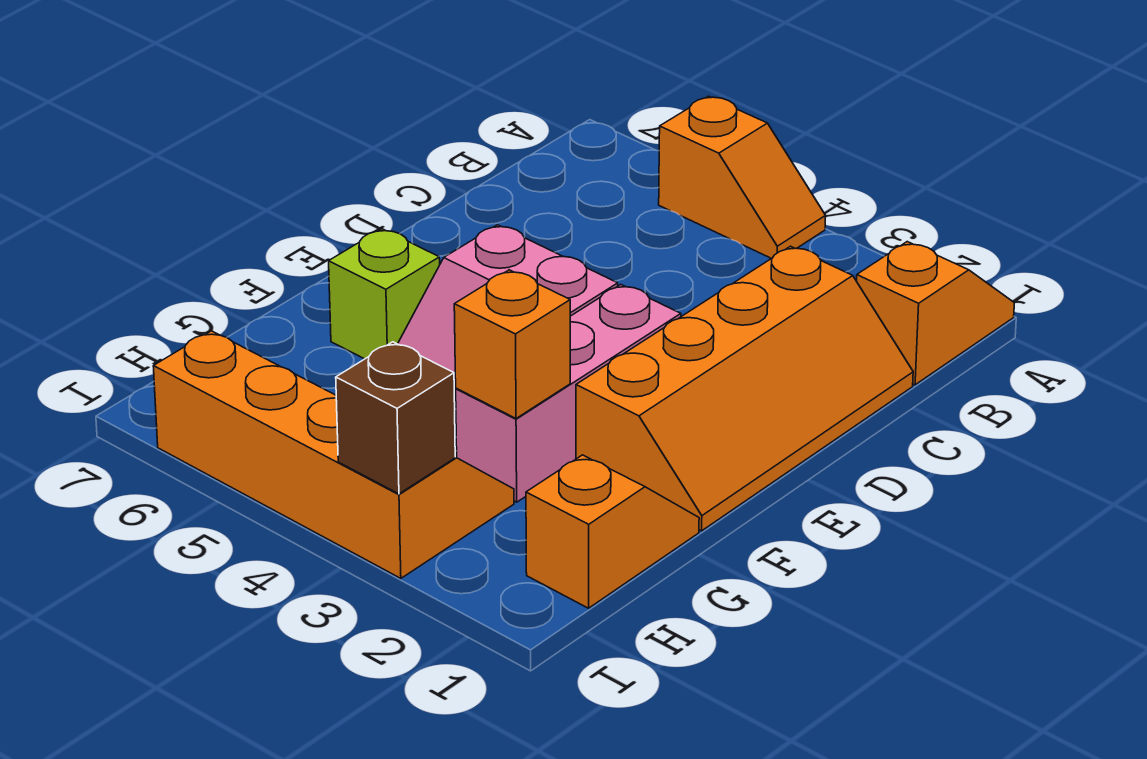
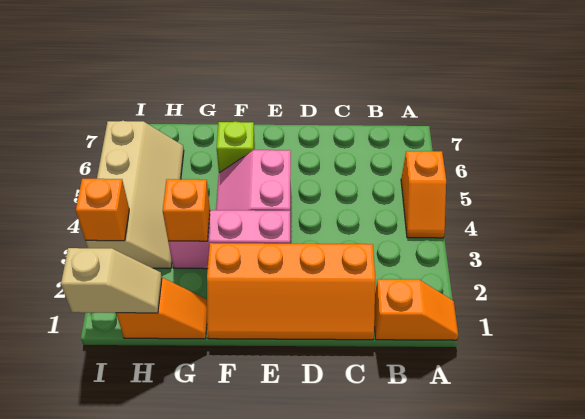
none -> tan slope H1:I1 level 2 top I
orange slope H3:I6 level 1 top I -> tan slope H3:I6 level 1 top I
brown brick I3 level 2 -> orange brick I3 level 2

